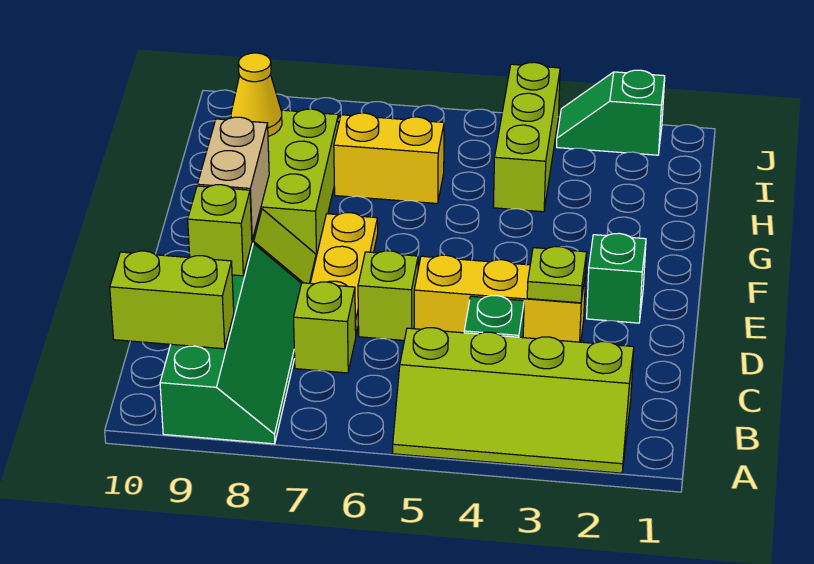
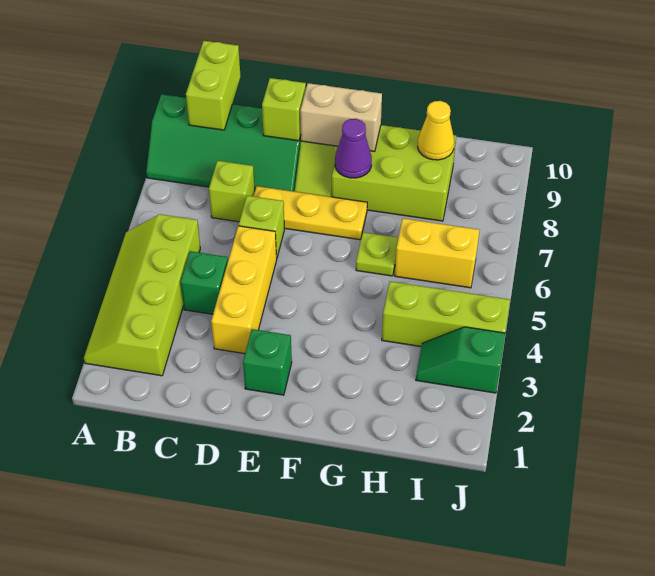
lime plate D3 level 2 -> lime plate G6 level 1
none -> purple cone F8 level 2
yellow brick H6:H7 level 1 -> yellow brick H6:I6 level 1
green slope J2:J3 level 1 top 2 -> green slope I3:J3 level 1 top J

